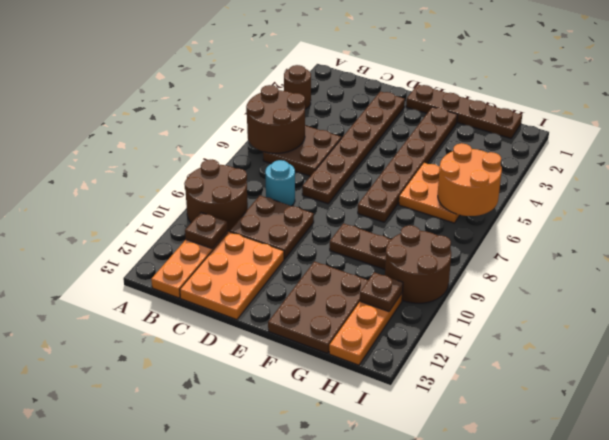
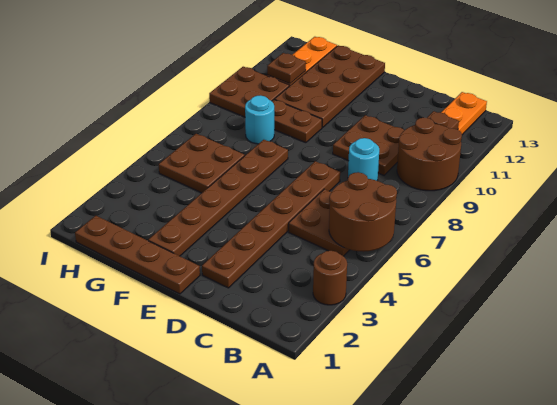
orange plate C11:D13 level 1 -> none
brown plate F11:G13 level 1 -> brown plate F10:G13 level 1
orange plate G5:H6 level 1 -> brown plate G5:H6 level 1
none -> cyan round brick G8 level 1
orange round brick H5:I6 level 2 -> none
brown round brick H9:I10 level 1 -> brown plate H9:I10 level 1

